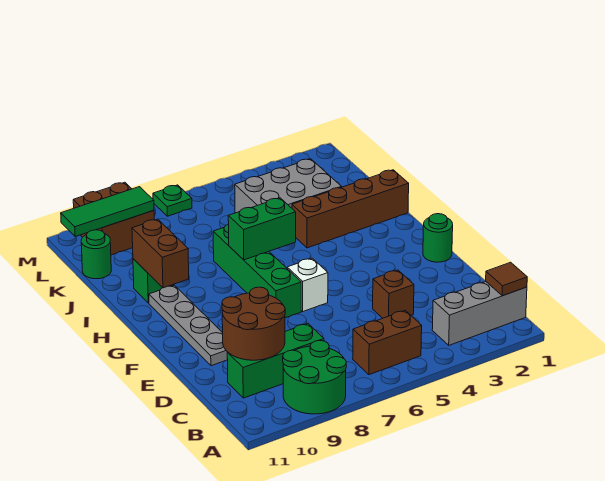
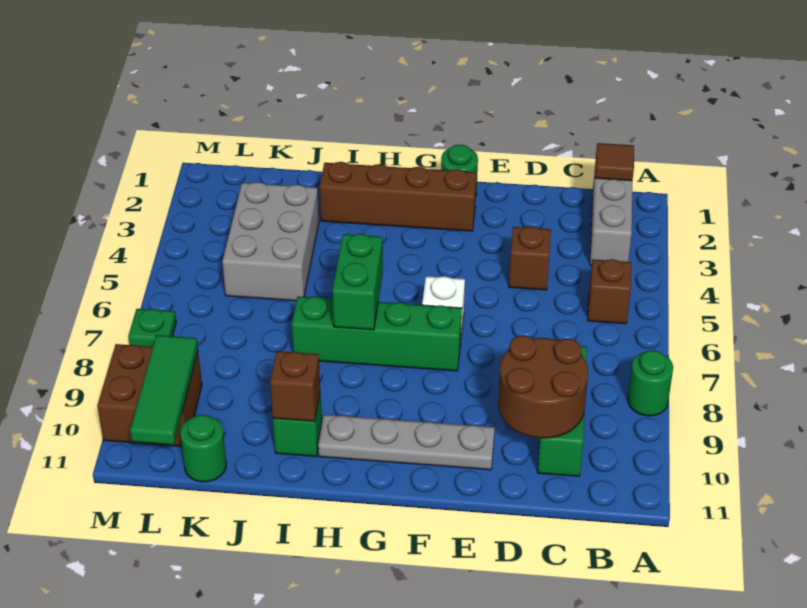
green round brick A8:B9 level 1 -> green round brick A8 level 1
brown brick B5:B6 level 1 -> brown brick B5 level 1
brown brick H10:I10 level 2 -> brown brick I10 level 2
brown brick I1:I4 level 1 -> brown brick F2:I2 level 1

